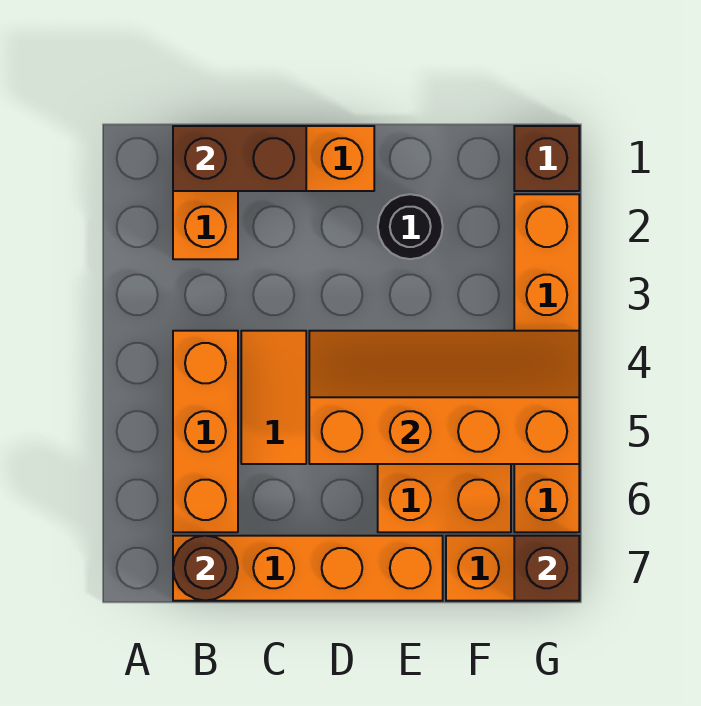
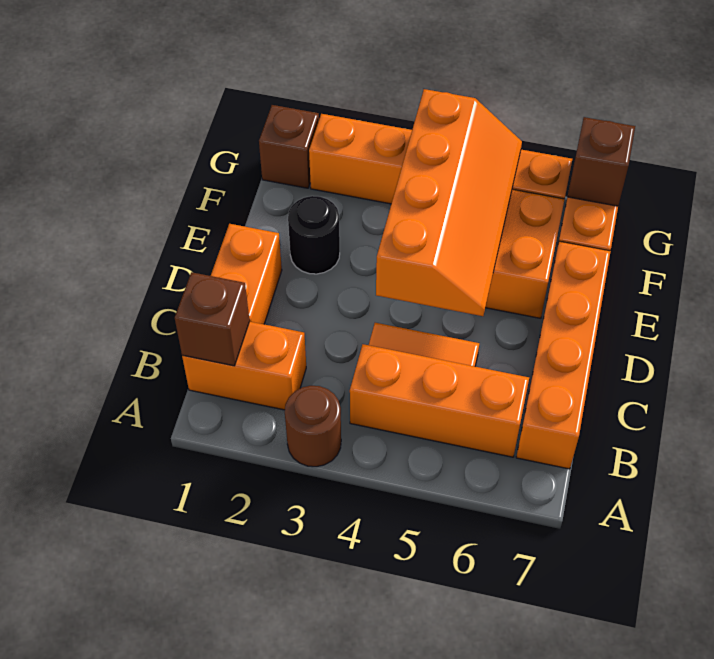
brown brick B1:C1 level 2 -> brown brick B1 level 2
brown round brick B7 level 2 -> brown round brick A3 level 1
orange slope D4:G5 level 2 top 5 -> orange slope D4:G5 level 2 top 4

